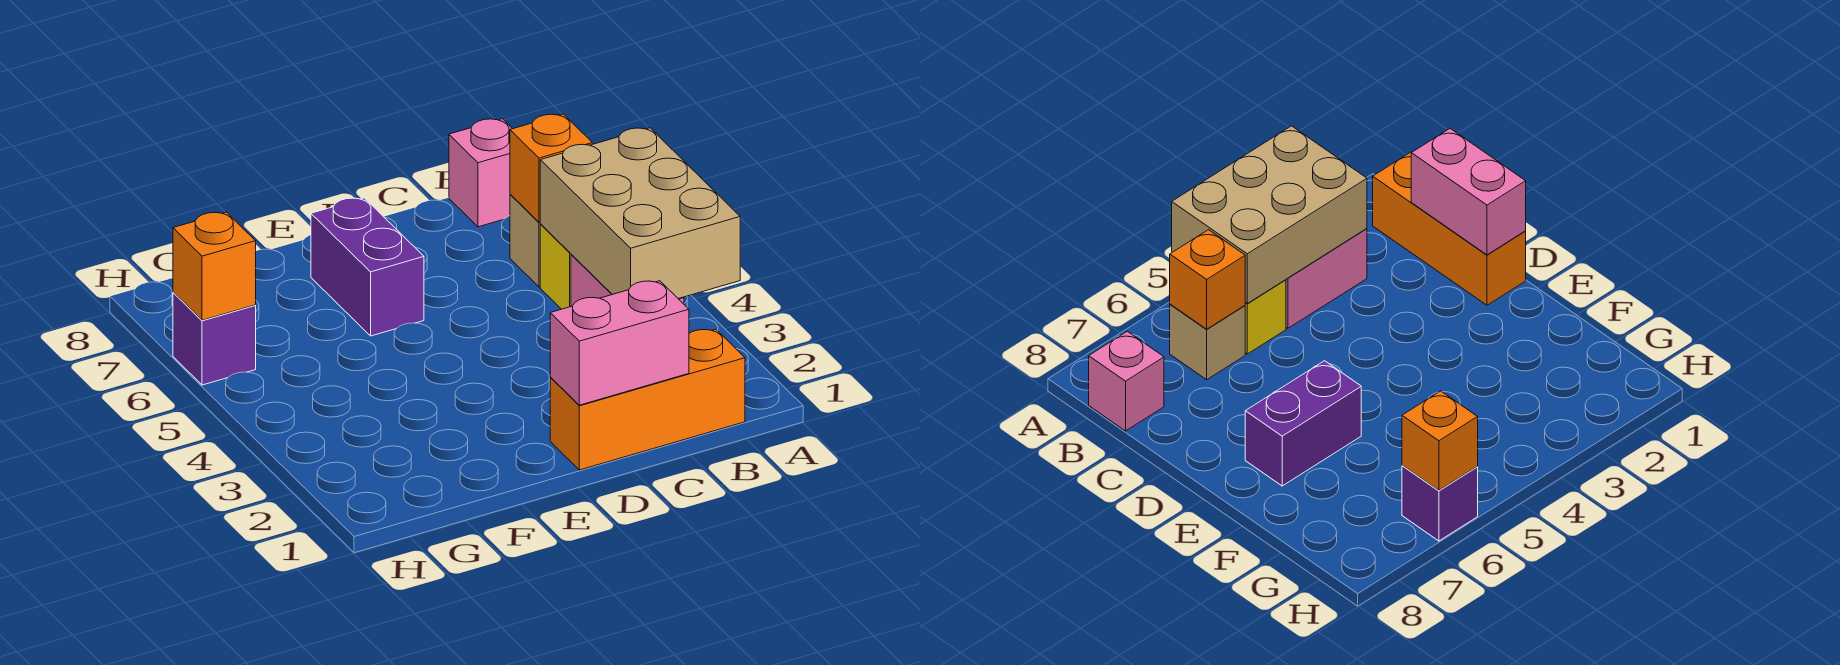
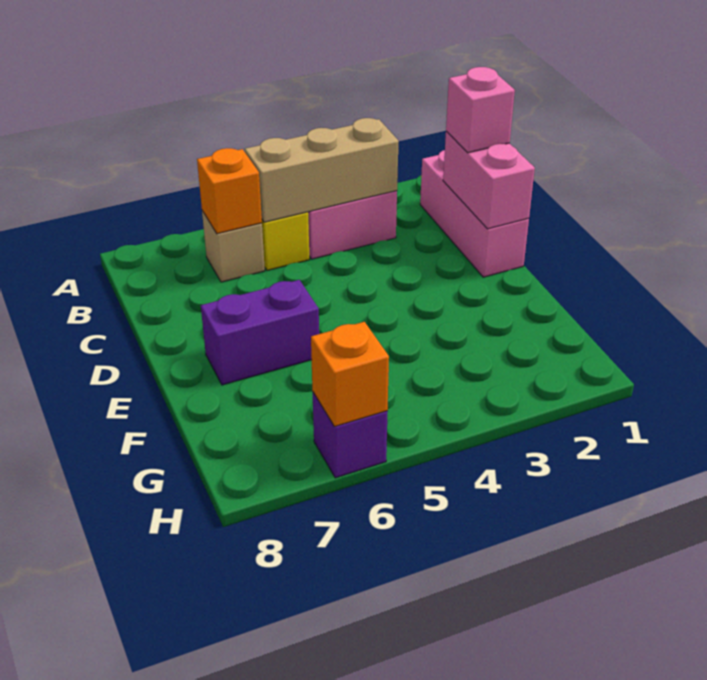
tan brick A3:B5 level 2 -> tan brick B3:B5 level 2
orange brick B1:D1 level 1 -> pink brick B1:D1 level 1
pink brick B8 level 1 -> pink brick C1 level 3

